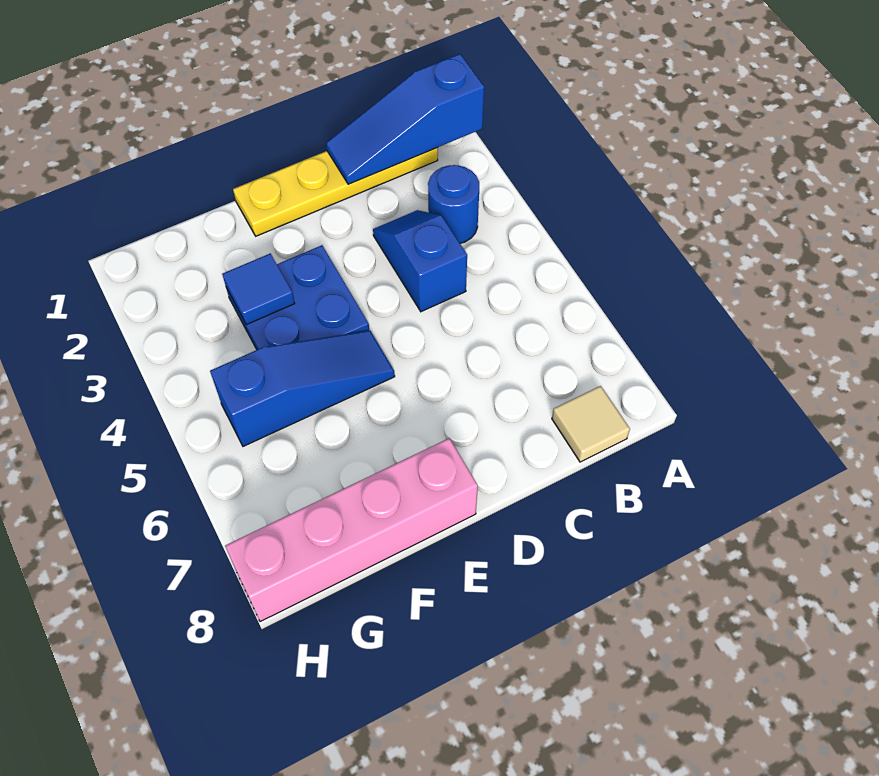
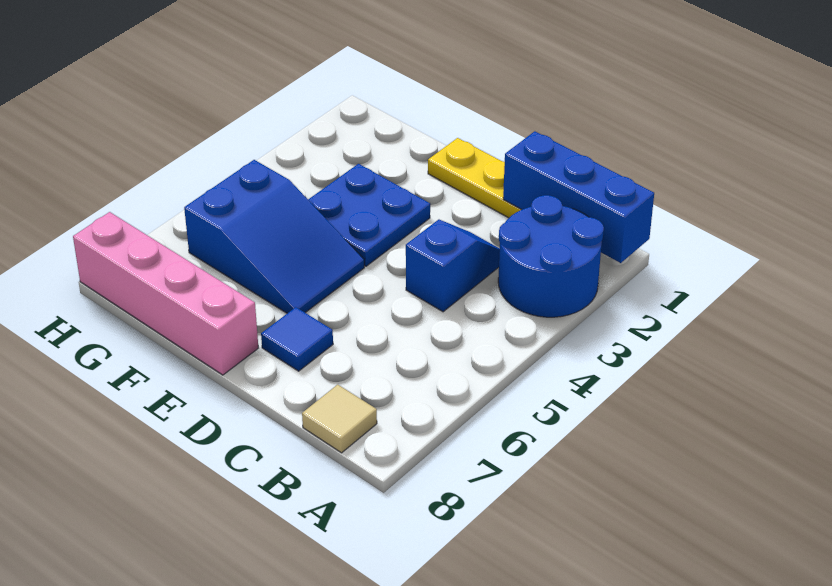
blue slope A1:C1 level 2 top A -> blue brick A1:C1 level 2
blue round brick B3 level 1 -> blue round brick A2:B3 level 1
blue slope E5:G5 level 1 top G -> blue slope E5:G6 level 1 top G
blue tile F3 level 2 -> blue tile D7 level 1

